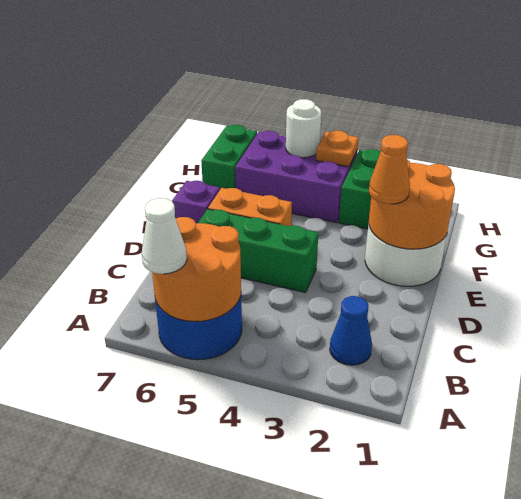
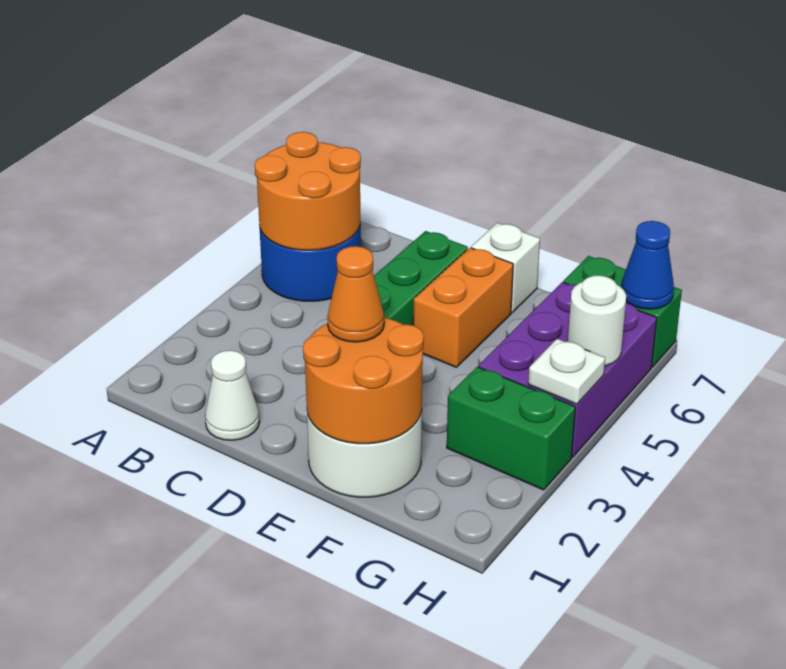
white cone A6 level 3 -> white cone C1 level 1
blue cone B2 level 1 -> blue cone H7 level 2
purple brick E7 level 1 -> white brick E7 level 1
orange plate H4 level 2 -> white plate H4 level 2

